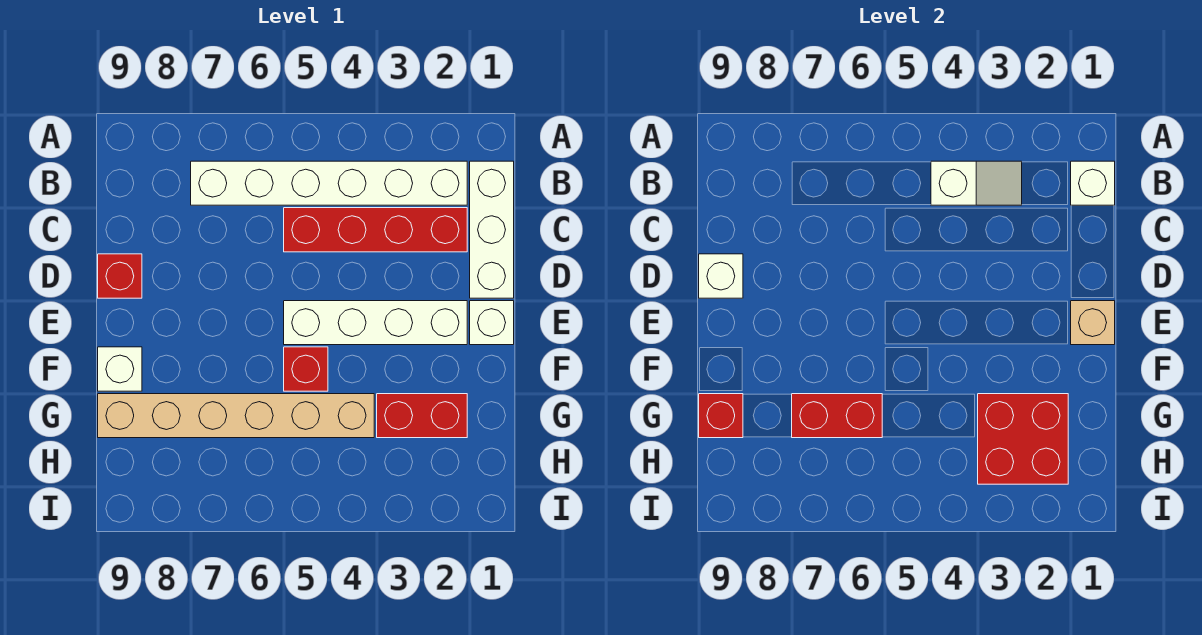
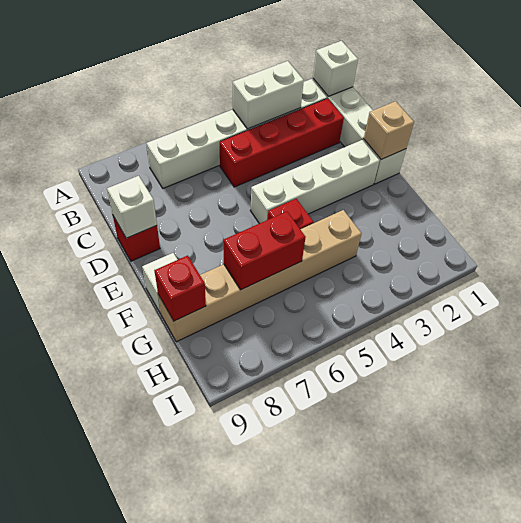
white slope B3:B4 level 2 top 4 -> white brick B3:B4 level 2
red brick G2:G3 level 1 -> none
red brick G2:H3 level 2 -> none

